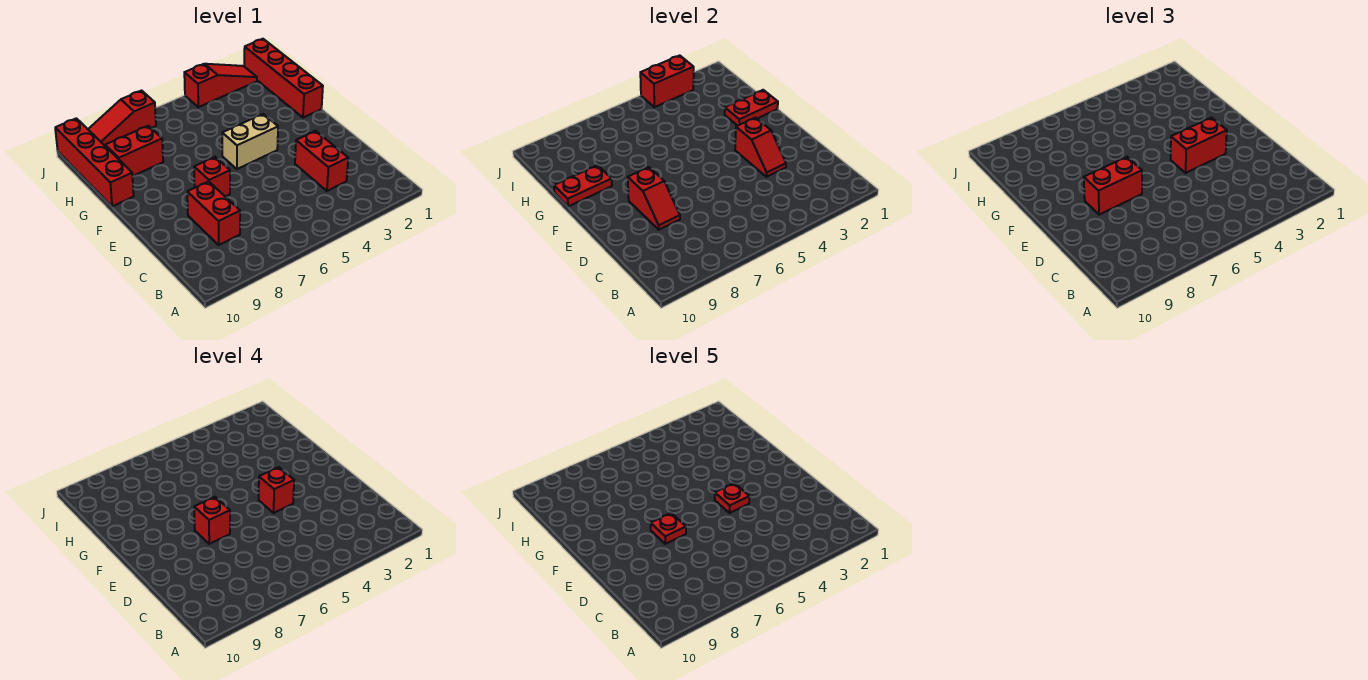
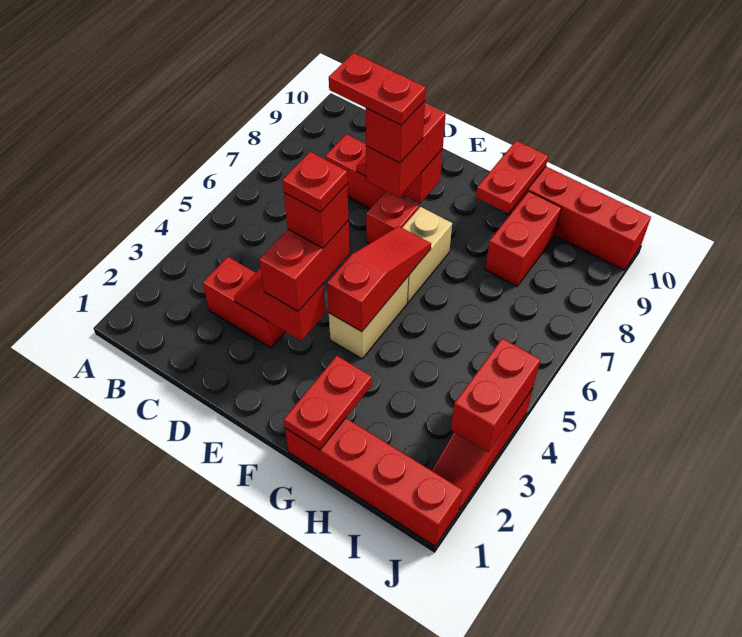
red plate E7 level 5 -> red plate D7:E7 level 5
none -> tan brick F6:F7 level 1
red slope J7:J9 level 1 top 7 -> red slope F4:F6 level 2 top 4

